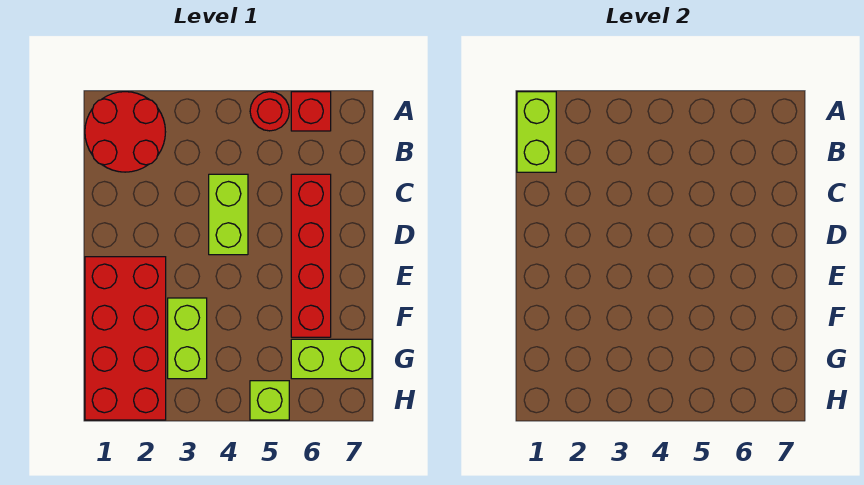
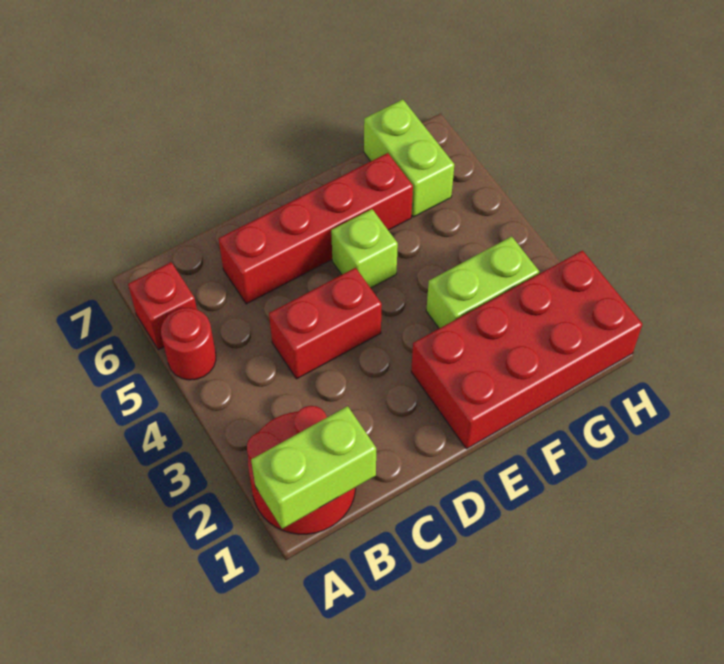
lime brick C4:D4 level 1 -> red brick C4:D4 level 1
lime brick H5 level 1 -> lime brick E5 level 1

